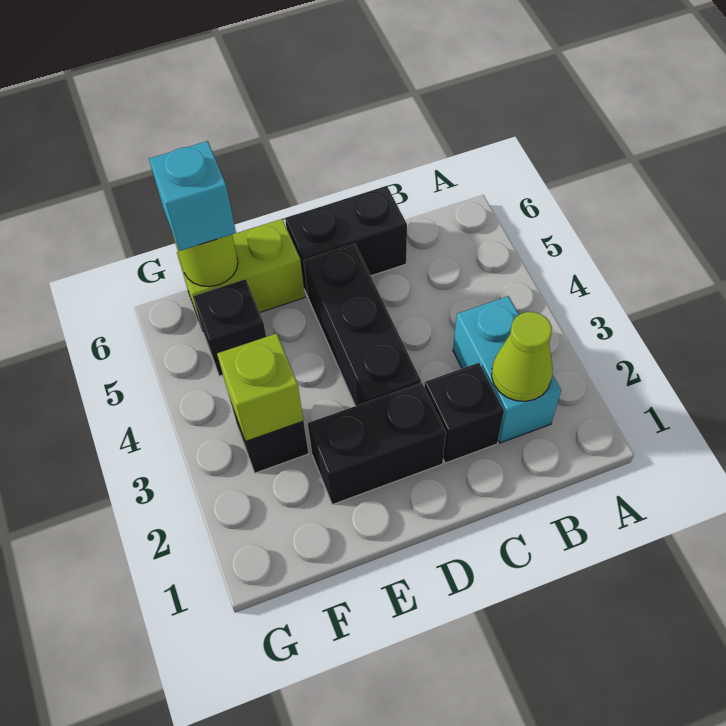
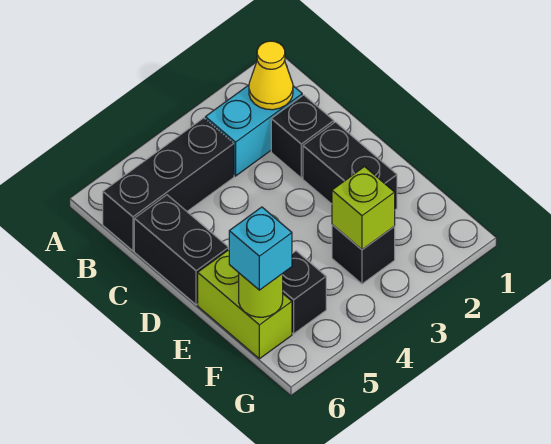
lime cone B2 level 2 -> yellow cone B2 level 2
black brick D3:D5 level 1 -> black brick B4:B6 level 1

